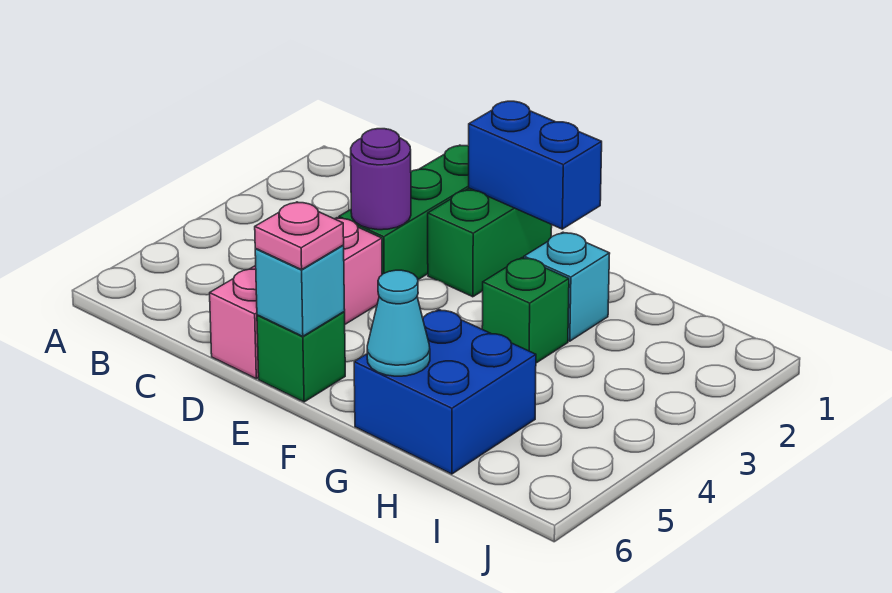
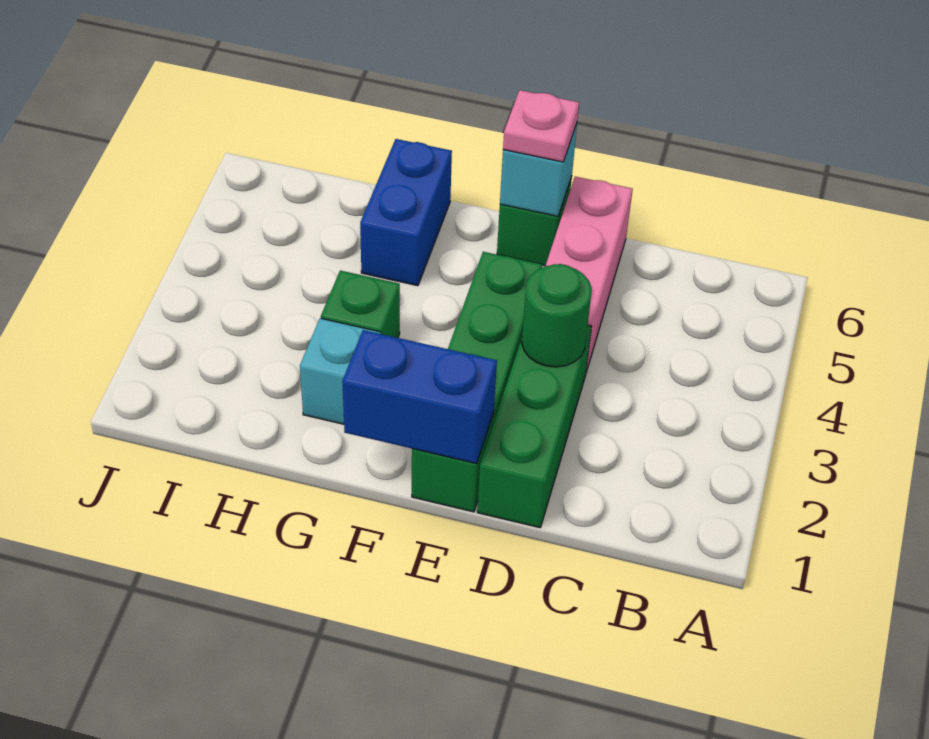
purple round brick D3 level 2 -> green round brick D3 level 2
green brick E1:E2 level 1 -> green brick E1:E4 level 1
blue brick G5:H6 level 1 -> blue brick G5:G6 level 1
cyan cone G6 level 2 -> none

